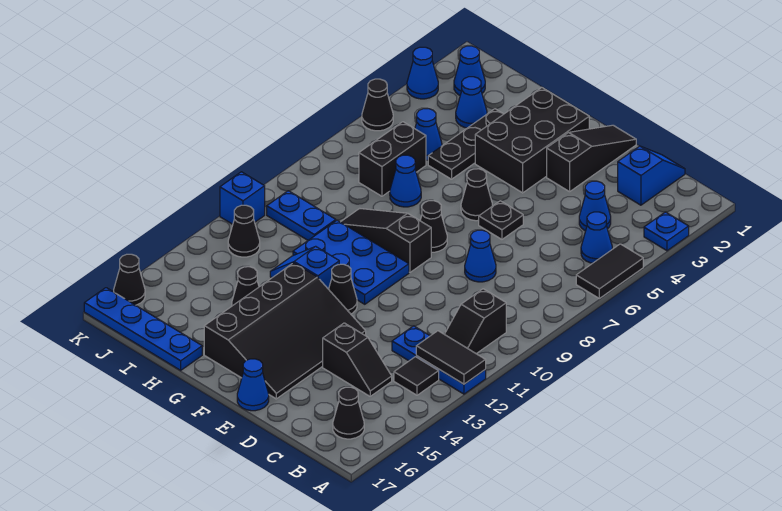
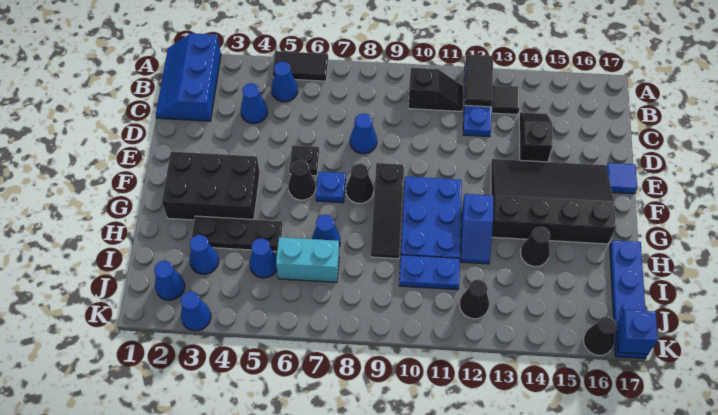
blue plate A3 level 1 -> blue plate F7 level 1
black cone B16 level 1 -> none
blue slope C1:C2 level 1 top 2 -> blue slope A1:C2 level 1 top 2
black slope E1:E3 level 1 top 3 -> none
blue cone E17 level 1 -> blue tile E17 level 1
black cone F12 level 1 -> none
black brick I6:I7 level 1 -> cyan brick I6:I7 level 1
blue plate I10:J10 level 1 -> blue plate I10:I11 level 1
black cone K5 level 1 -> none
blue brick K11 level 1 -> blue brick K17 level 2

